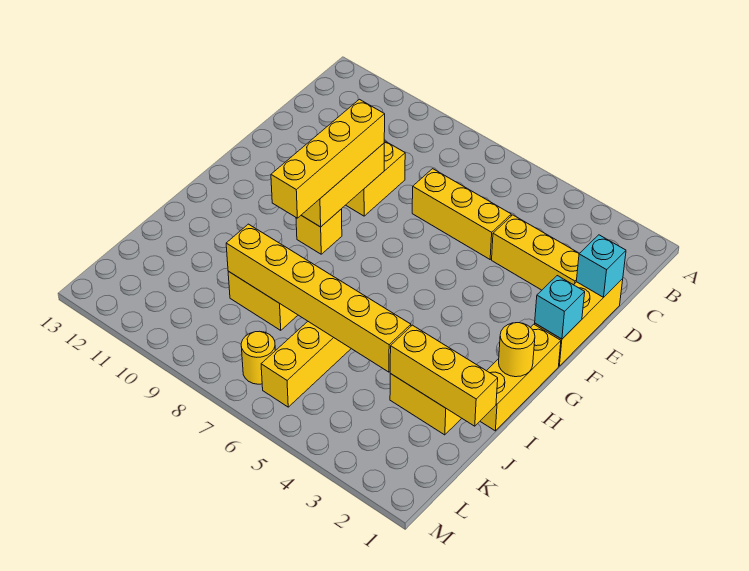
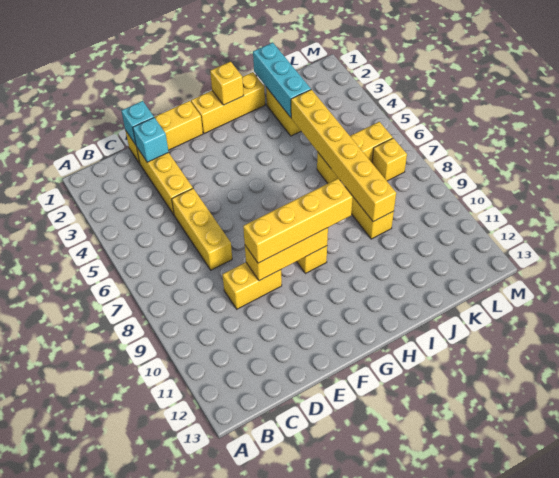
cyan brick F1 level 2 -> cyan brick D2 level 2
yellow round brick H1 level 2 -> yellow brick H1 level 2
yellow brick J1:J3 level 2 -> cyan brick J1:J3 level 2
yellow round brick L7 level 1 -> yellow brick L7 level 1

